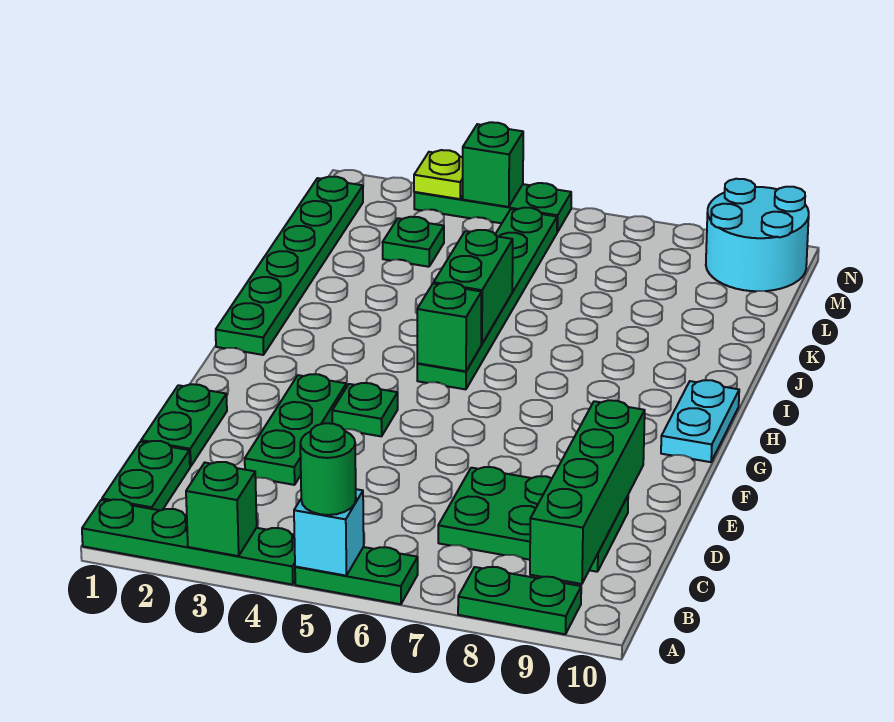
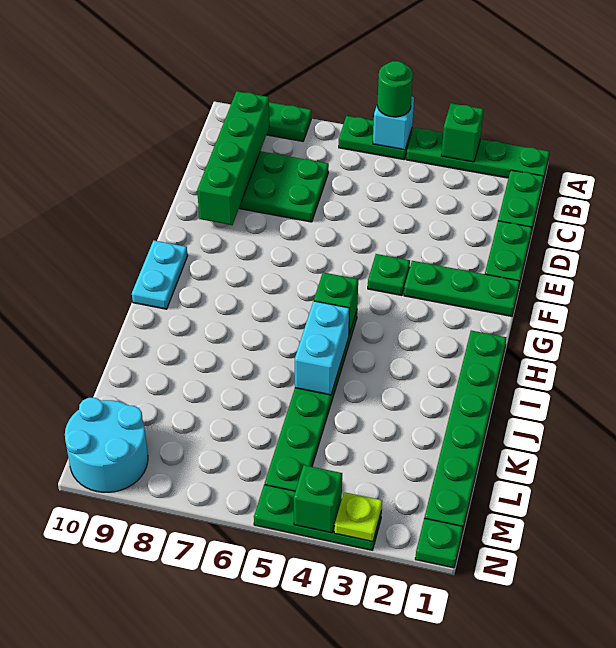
green plate D3:F3 level 1 -> green plate F1:F3 level 1
green brick I5:J5 level 2 -> cyan brick I5:J5 level 2
green plate L3 level 1 -> green plate N1 level 1

